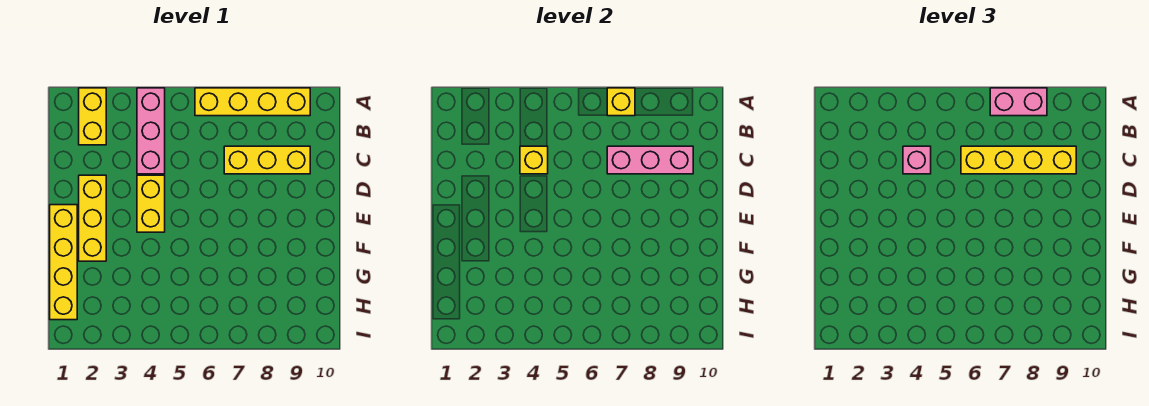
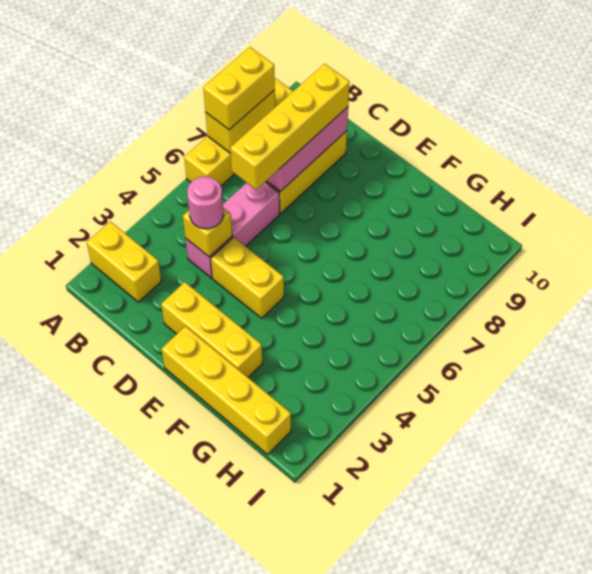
pink brick A4:C4 level 1 -> pink brick C4:C6 level 1
yellow brick A7 level 2 -> yellow brick A7:A8 level 2
pink brick A7:A8 level 3 -> yellow brick A7:A8 level 3
pink brick C4 level 3 -> pink round brick C4 level 3

